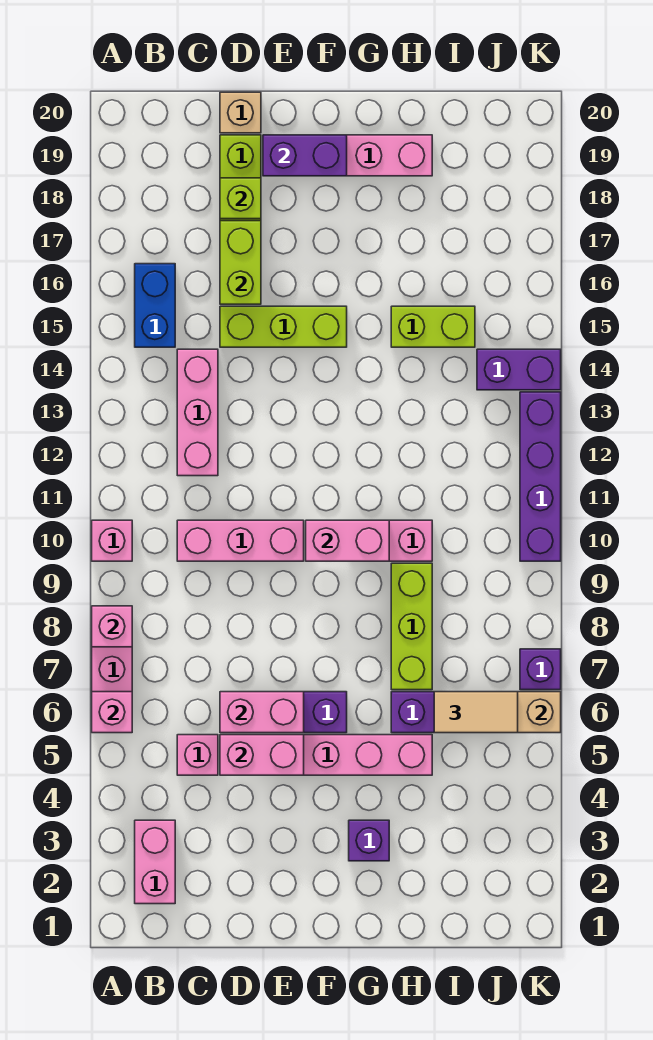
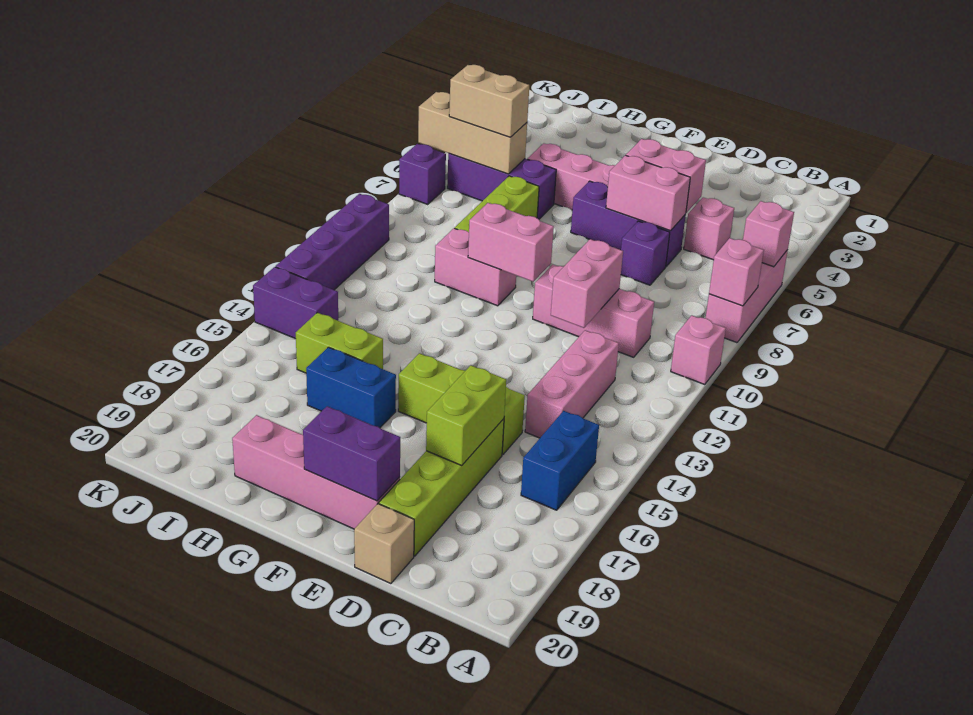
pink brick B2:B3 level 1 -> pink brick D10:D11 level 2
lime brick D18 level 2 -> none
purple brick G3 level 1 -> purple brick D7 level 1
none -> blue brick G16:H16 level 1
tan tile I6:J6 level 3 -> tan brick I6:J6 level 3

